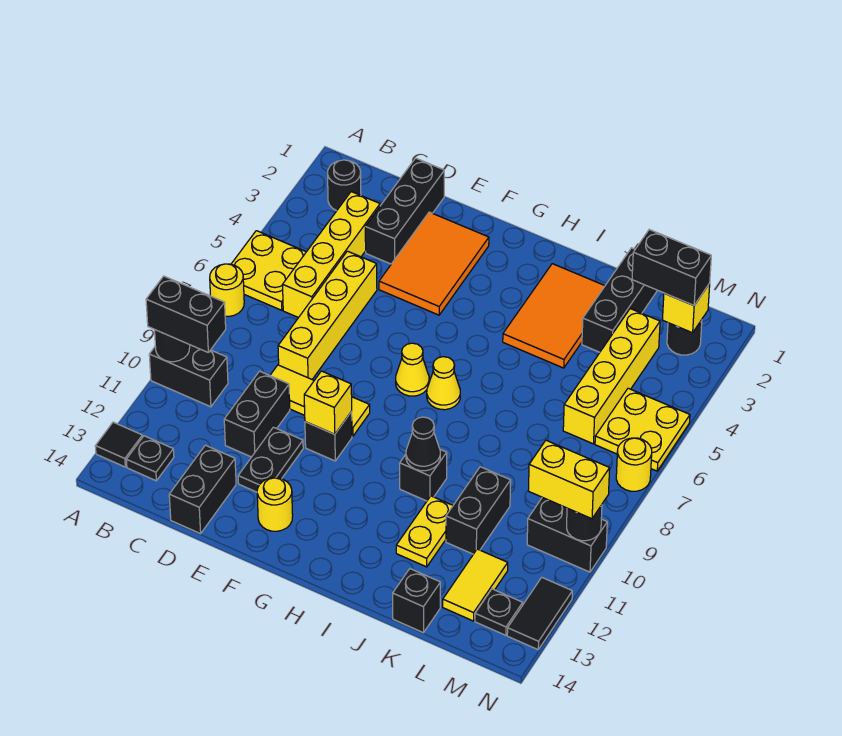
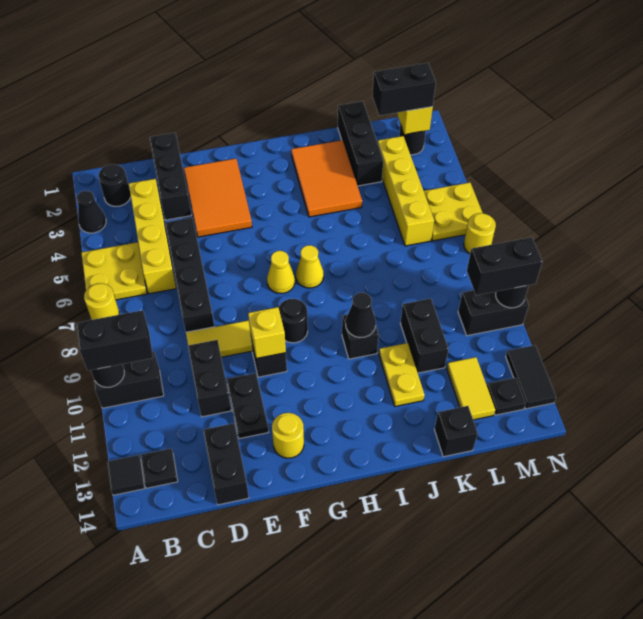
none -> black cone A3 level 1
yellow brick D5:D8 level 1 -> black brick D5:D8 level 1
none -> black round brick G9 level 1
yellow brick M10:N10 level 3 -> black brick M10:N10 level 3

